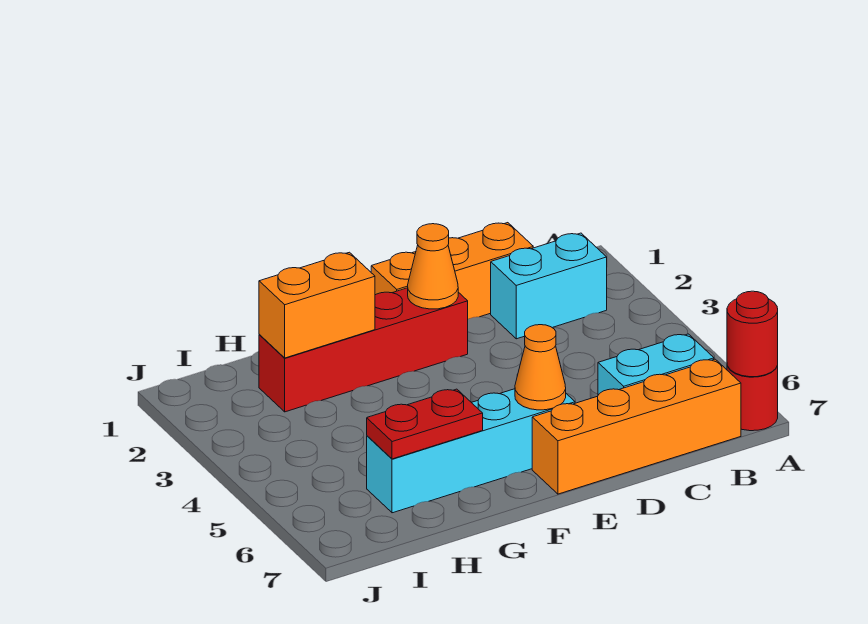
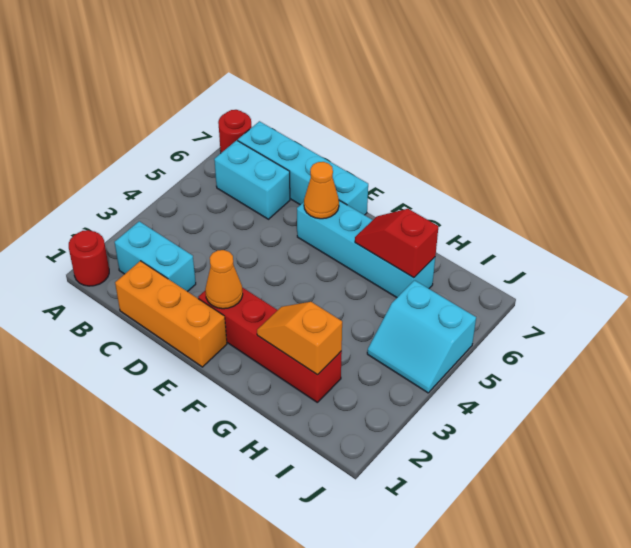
red round brick A7 level 2 -> red round brick A1 level 1
orange brick B7:E7 level 1 -> cyan brick B7:E7 level 1
orange brick G2:H2 level 2 -> orange slope G2:H2 level 2 top H
red plate G6:H6 level 2 -> red slope G6:H6 level 2 top H
none -> cyan slope I4:J5 level 1 top 5

